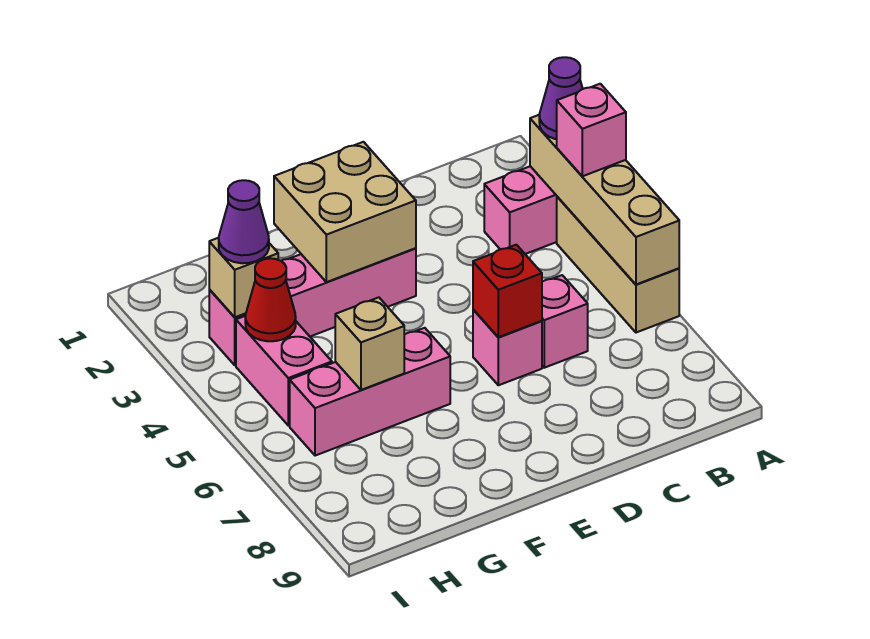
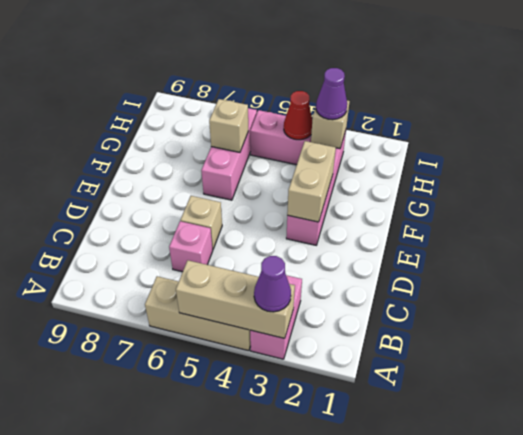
tan brick A3:A6 level 2 -> tan brick A3:A5 level 2
pink brick A4 level 3 -> none
pink brick D6 level 1 -> tan brick D6 level 1
red brick D6 level 2 -> none
tan brick E2:F3 level 2 -> tan brick E3:F3 level 2

